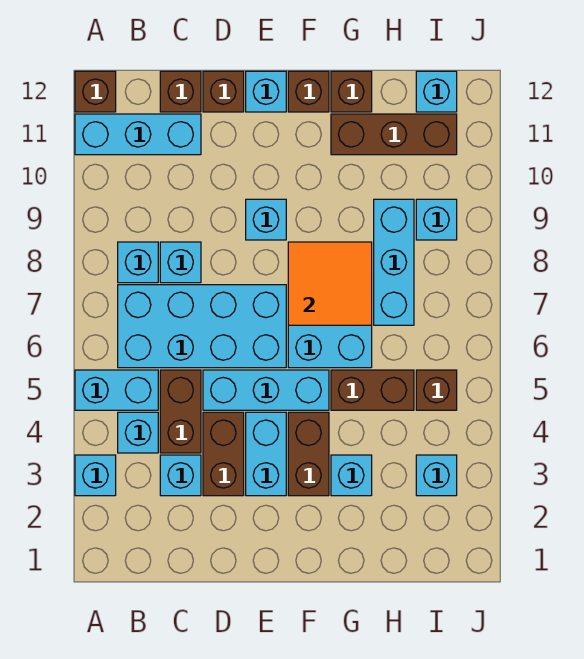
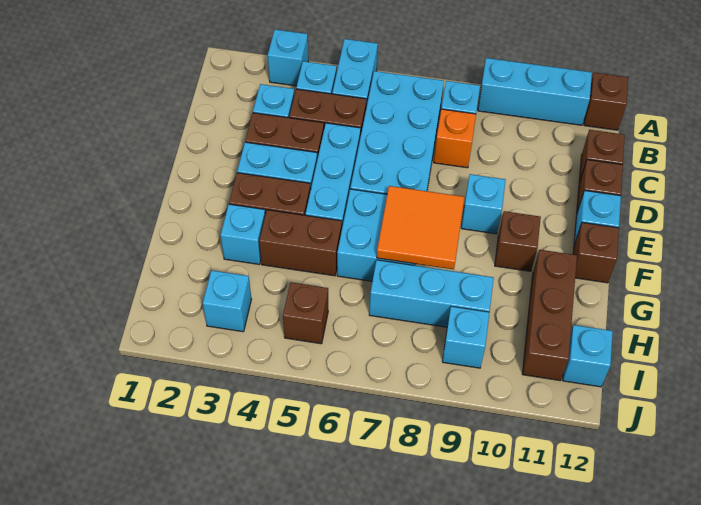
cyan brick A11:C11 level 1 -> cyan brick A9:A11 level 1
cyan brick C8 level 1 -> orange brick C8 level 1
brown brick G5:H5 level 1 -> brown brick G4:G5 level 1
brown brick G12 level 1 -> brown brick F10 level 1

